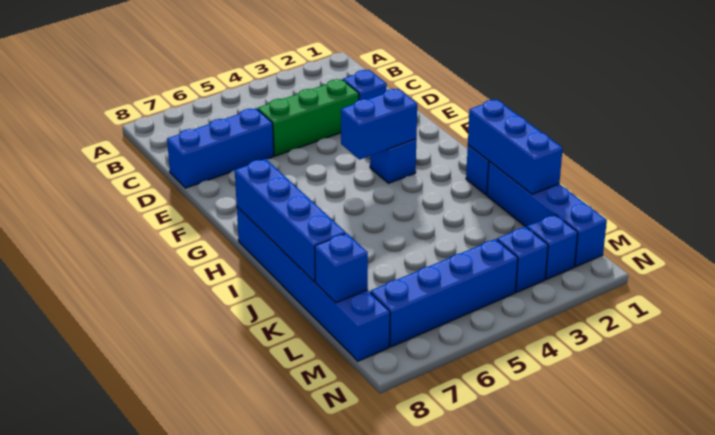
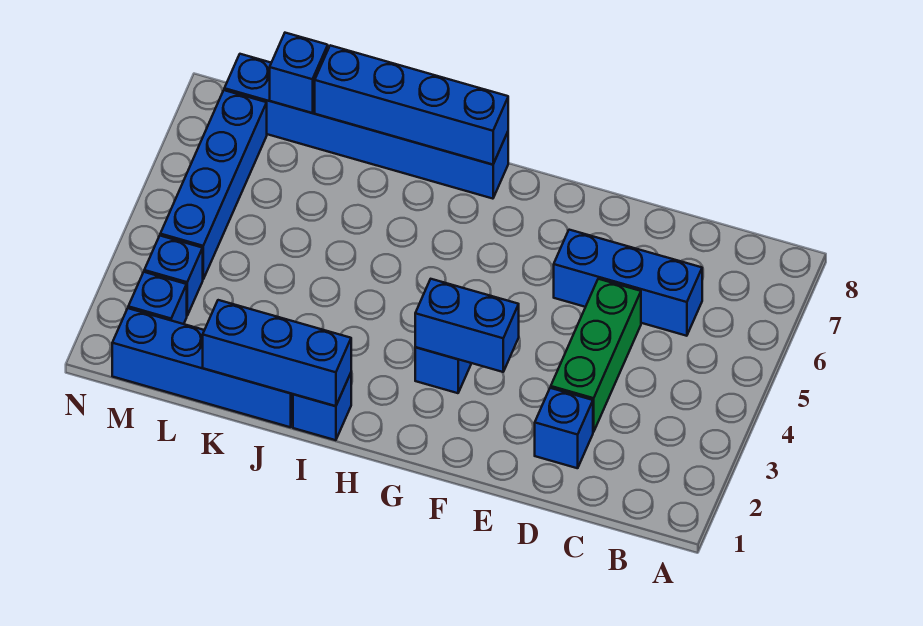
blue brick D6:D8 level 1 -> blue brick C6:E6 level 1
blue brick G3:G4 level 2 -> blue brick F3:G3 level 2

